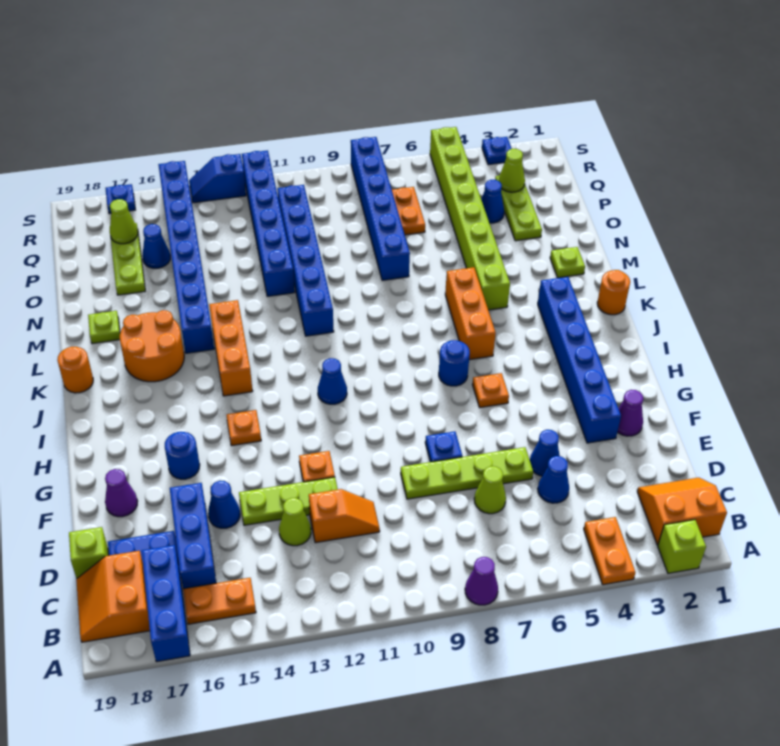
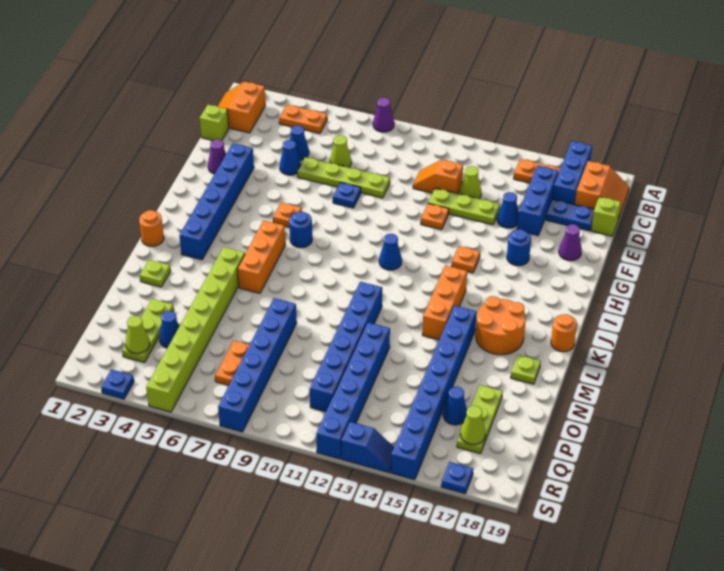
lime brick A2 level 1 -> lime brick D1 level 1
orange plate A4:B4 level 1 -> orange plate B4:B5 level 1
orange slope B1:C2 level 1 top B -> orange slope B1:C2 level 1 top 2

